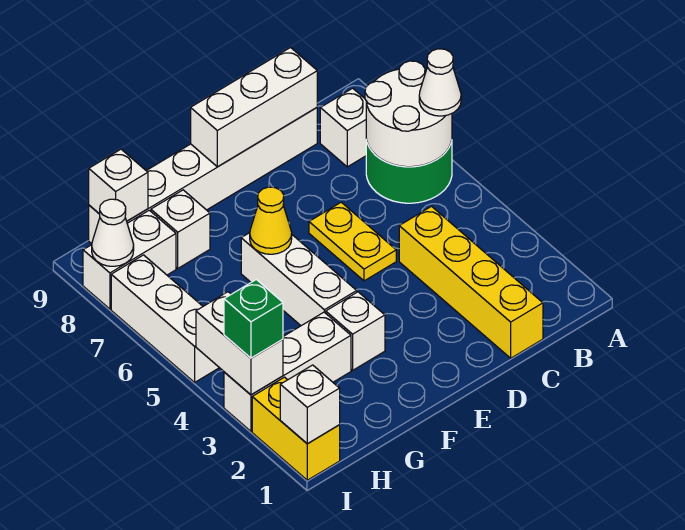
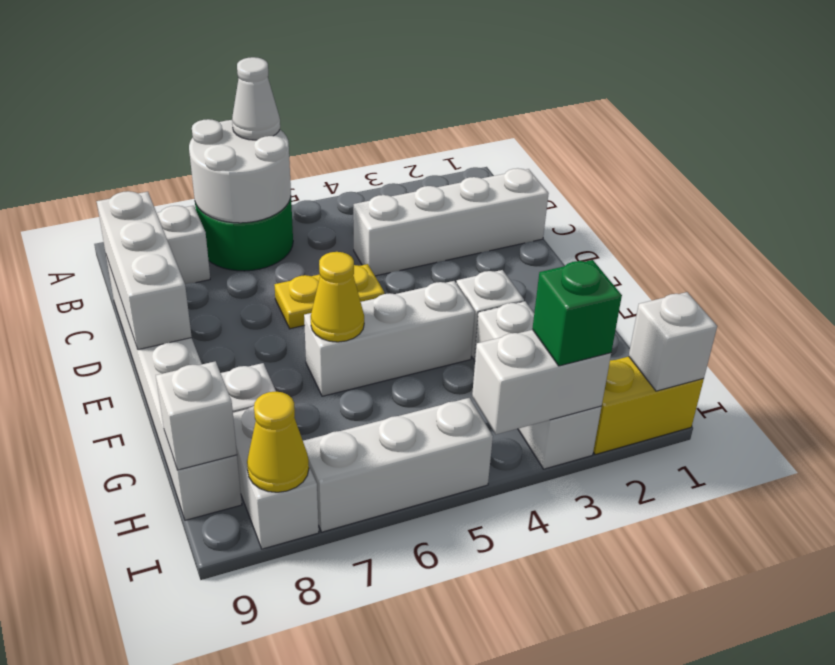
yellow brick C1:C4 level 1 -> white brick C1:C4 level 1
white cone I8 level 2 -> yellow cone I8 level 2

